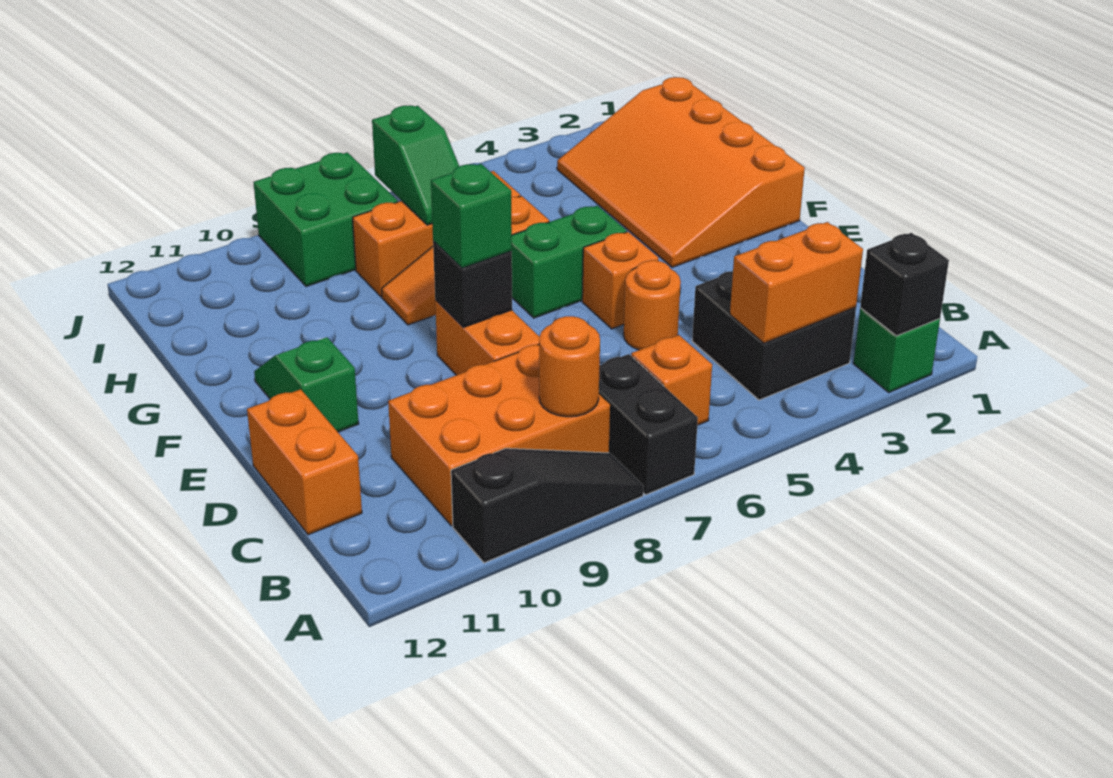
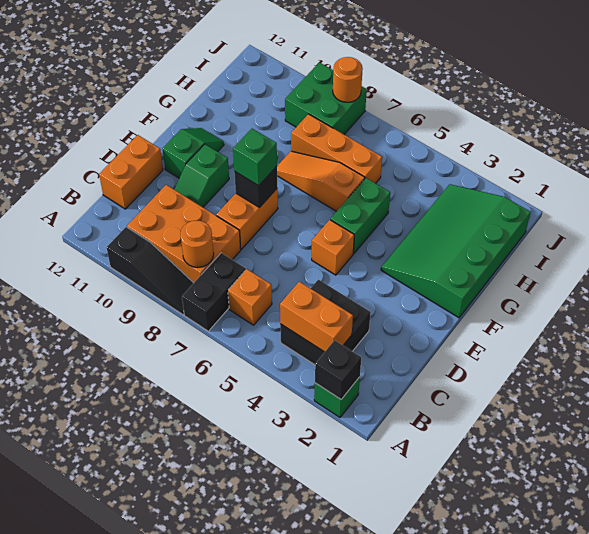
orange round brick D5 level 1 -> orange round brick J8 level 2
orange slope F1:I3 level 1 top 1 -> green slope F1:I3 level 1 top 1
green brick F5:F6 level 1 -> green brick F5:G5 level 1
green slope H7:I7 level 2 top I -> green slope D10:E10 level 1 top E

